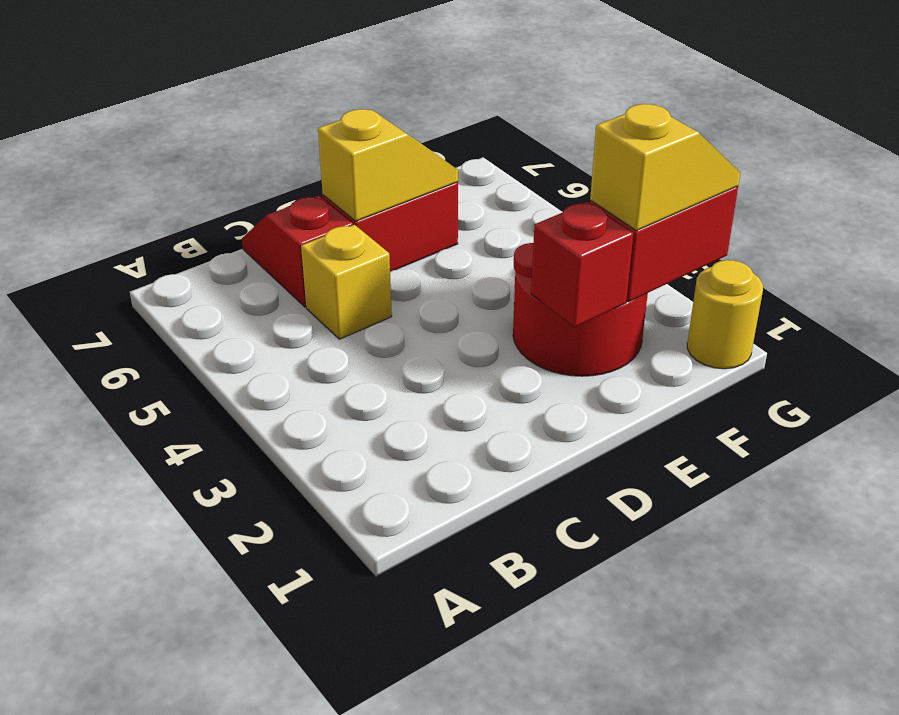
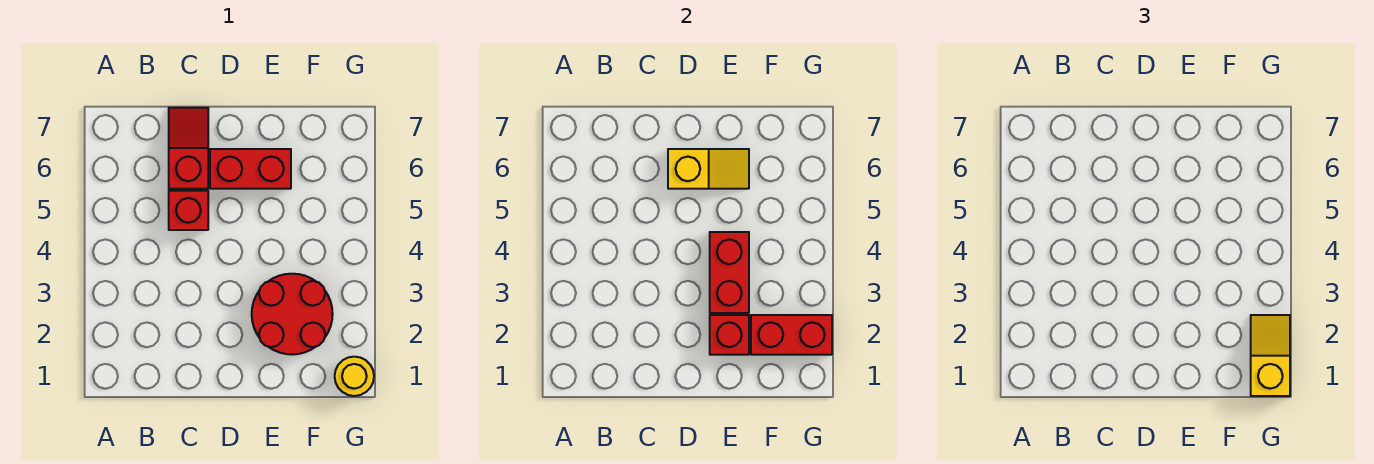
yellow brick C5 level 1 -> red brick C5 level 1
none -> red brick E3:E4 level 2
yellow slope F2:G2 level 3 top F -> yellow slope G1:G2 level 3 top 1

